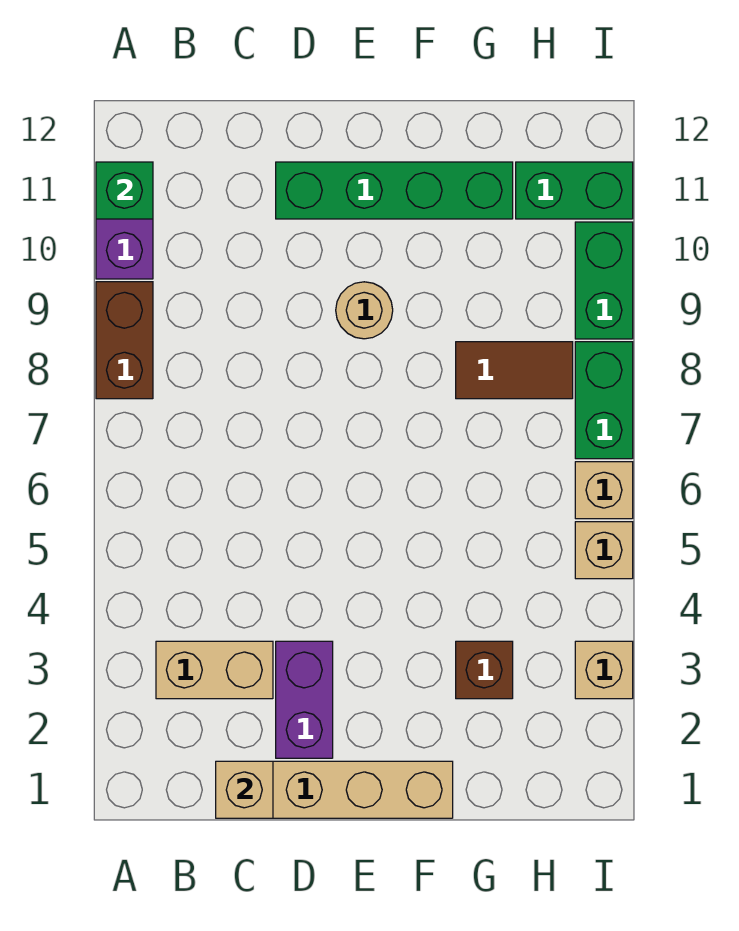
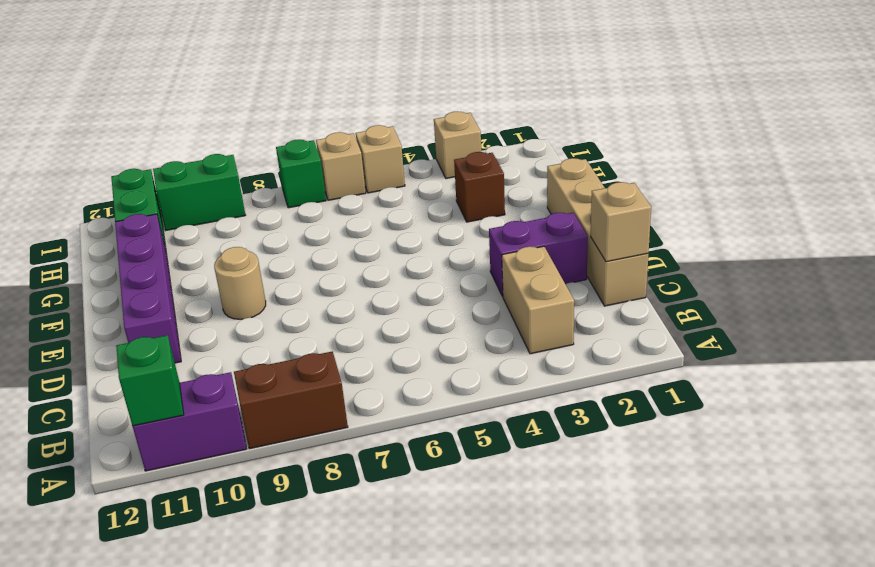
green brick D11:G11 level 1 -> purple brick D11:G11 level 1
brown tile G8:H8 level 1 -> none
green brick I7:I8 level 1 -> green brick I7 level 1

